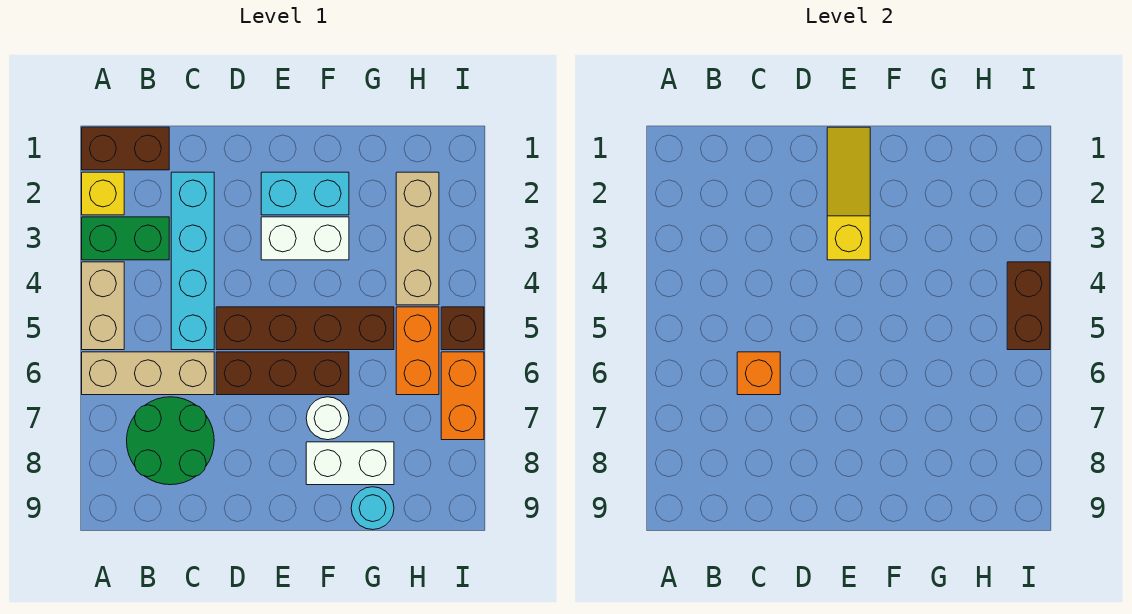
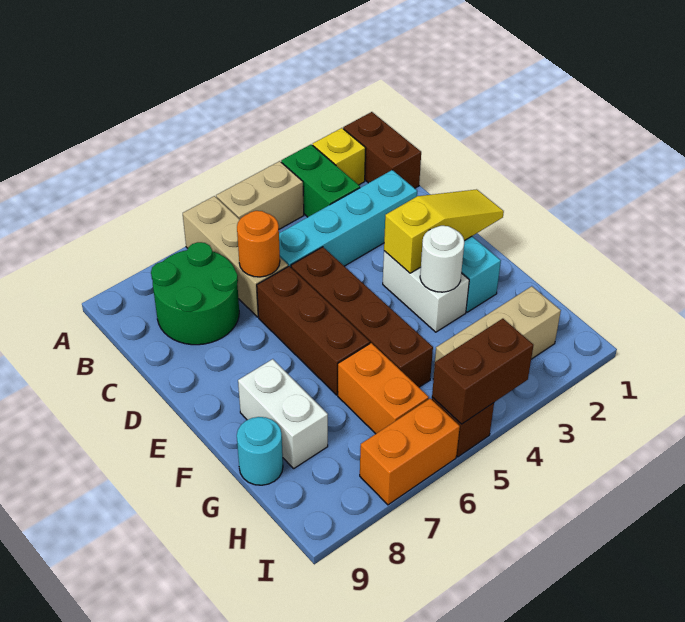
orange brick C6 level 2 -> orange round brick C6 level 2
white round brick F7 level 1 -> white round brick F3 level 2
orange brick H5:H6 level 1 -> orange brick G6:H6 level 1

